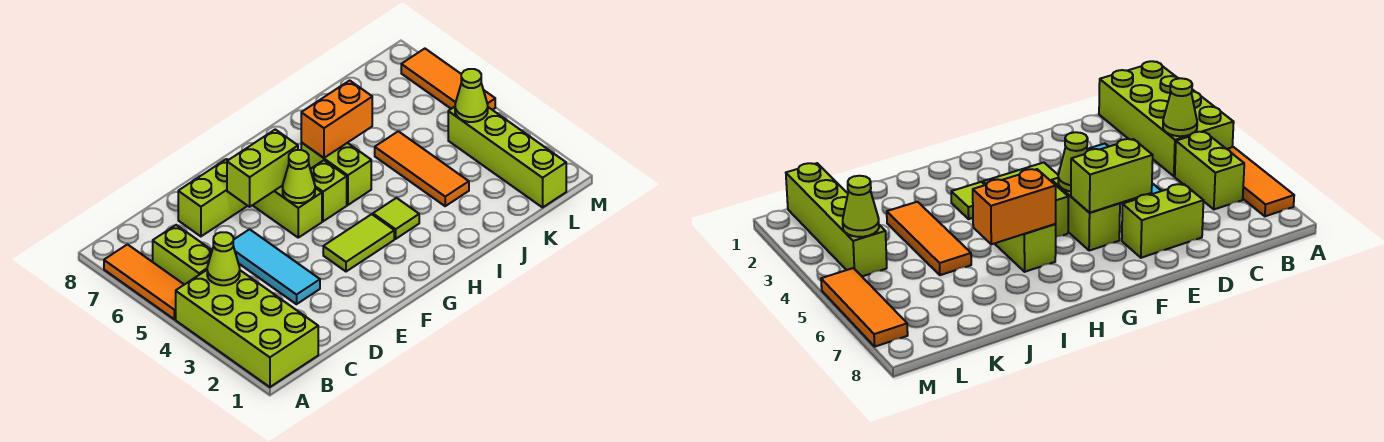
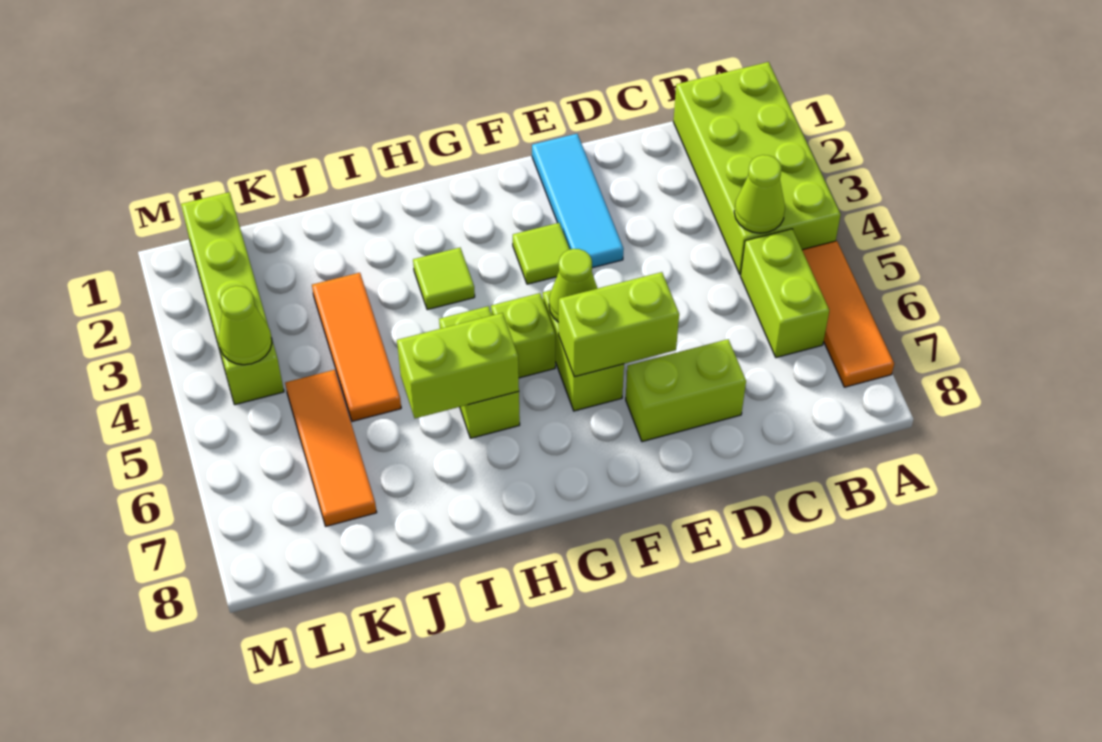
cyan tile D3:D5 level 1 -> cyan tile E1:E3 level 1
lime tile F3:G3 level 1 -> lime tile F3 level 1
orange brick H6:I6 level 2 -> lime brick H6:I6 level 2
orange tile M5:M7 level 1 -> orange tile K5:K7 level 1

